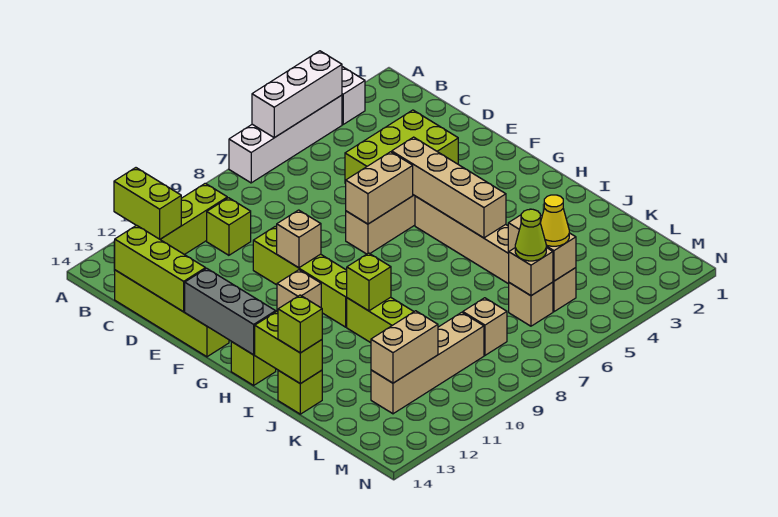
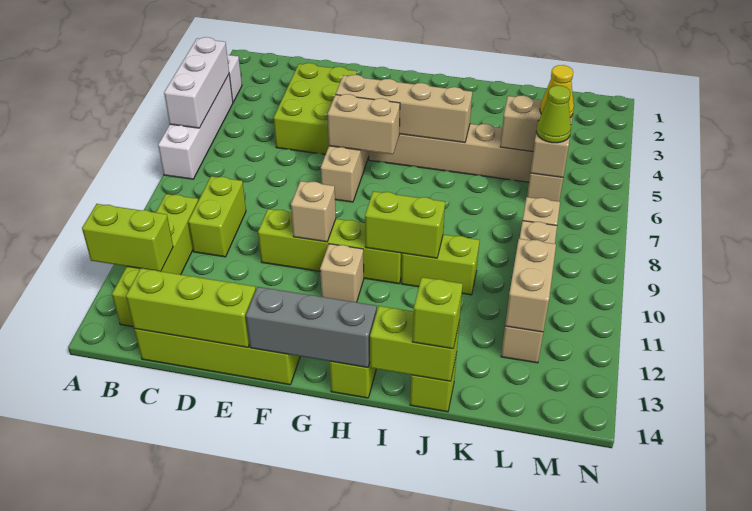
lime brick C10 level 1 -> lime brick C9:C10 level 1
tan brick F6:F7 level 2 -> tan brick F6:G6 level 2
lime brick I10 level 2 -> lime brick H10:I10 level 2

